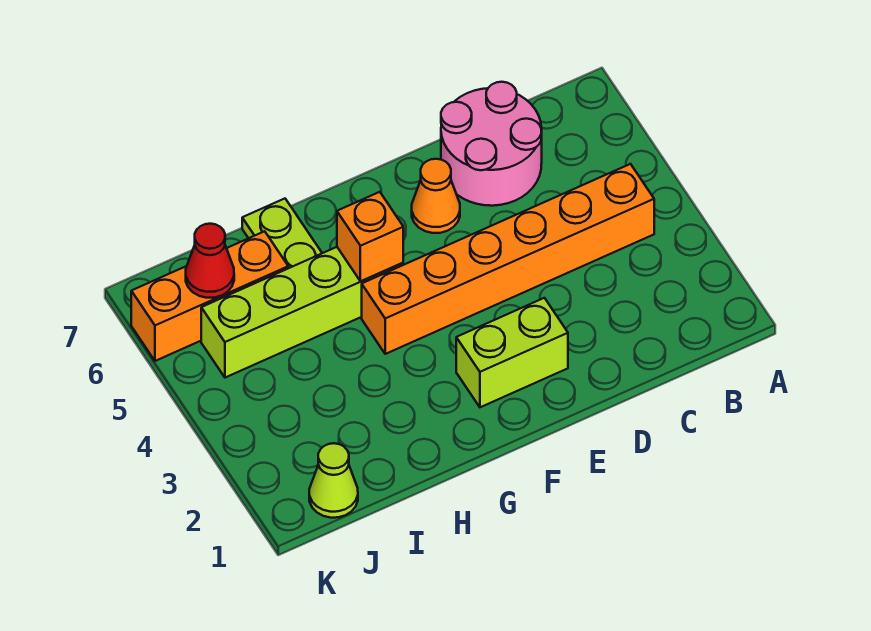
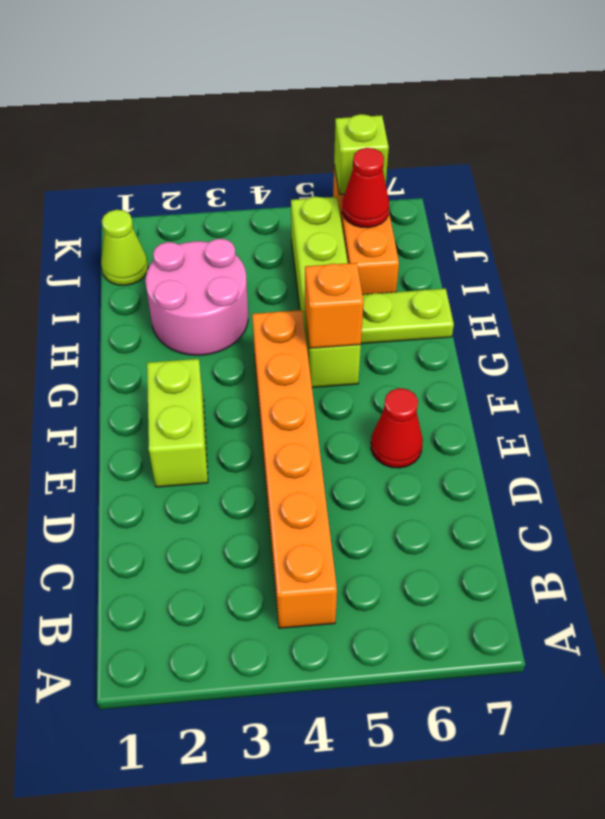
pink round brick C6:D7 level 1 -> pink round brick H2:I3 level 1
orange cone E6 level 1 -> red cone E6 level 1
none -> lime brick K6 level 2

